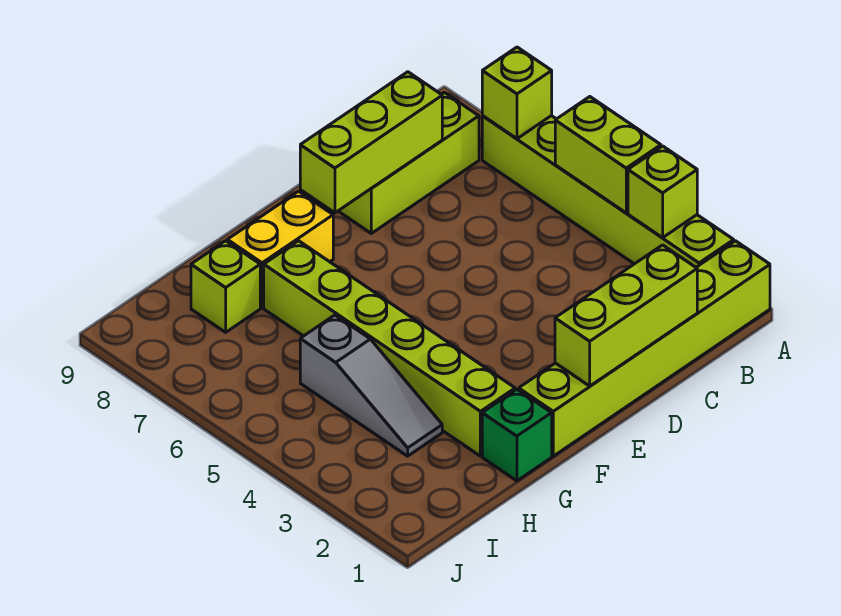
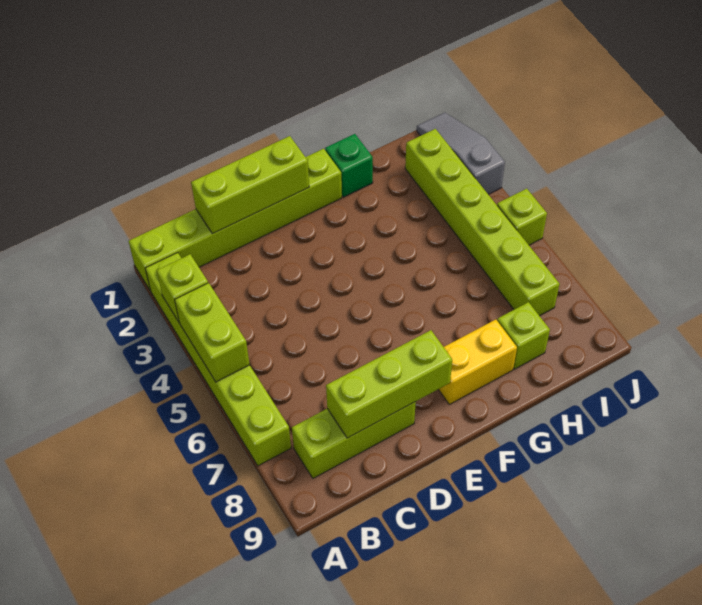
lime brick A7 level 2 -> lime brick J5 level 1
lime brick G2:G7 level 1 -> lime brick I2:I7 level 1
grey slope H3:H5 level 1 top 5 -> grey slope J1:J3 level 1 top 3

